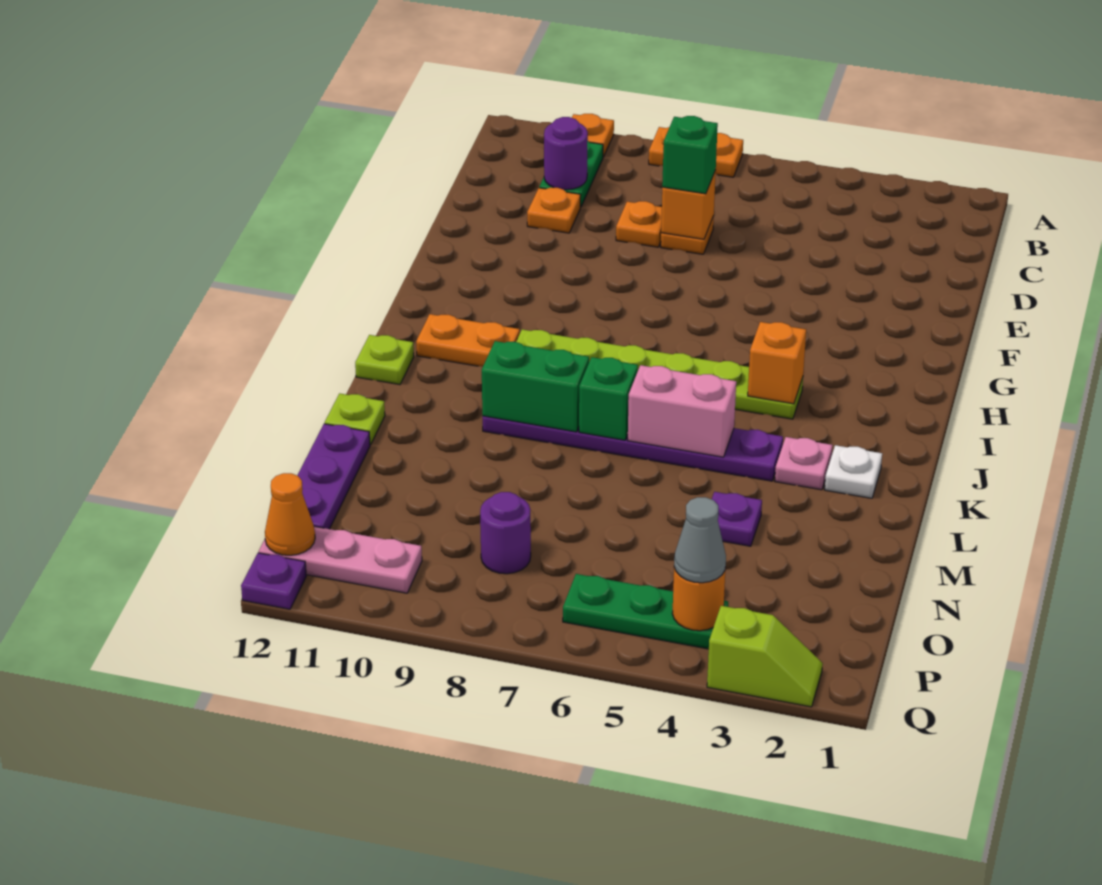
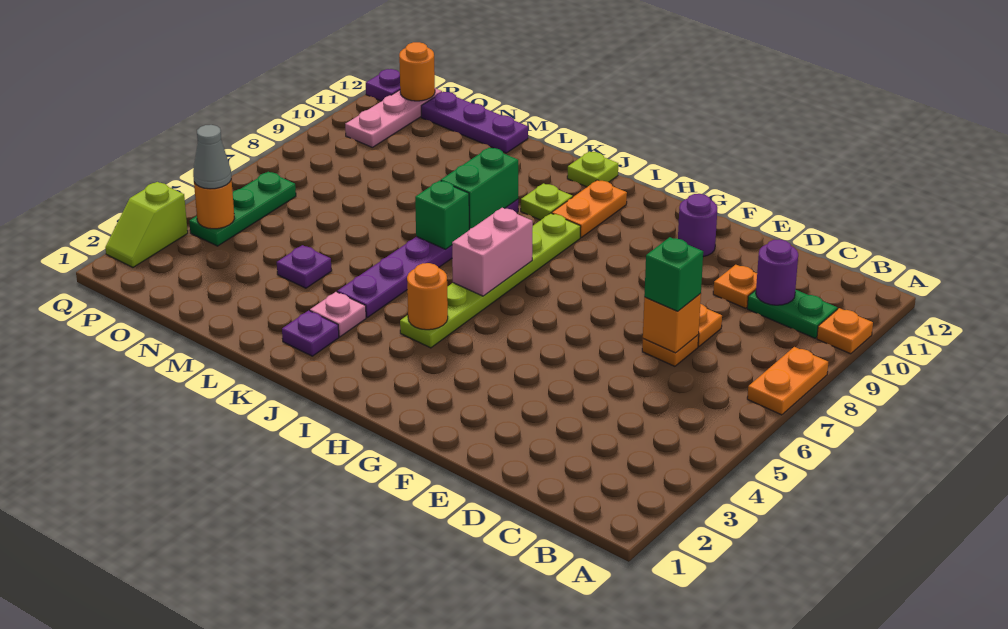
orange brick I4 level 2 -> orange round brick I4 level 2
white plate K2 level 1 -> purple plate K2 level 1
pink brick K5:K6 level 2 -> pink brick I6:I7 level 2
lime plate L12 level 1 -> lime plate J10 level 1
purple round brick O8 level 1 -> purple round brick F11 level 1
orange cone P12 level 2 -> orange round brick P12 level 2

